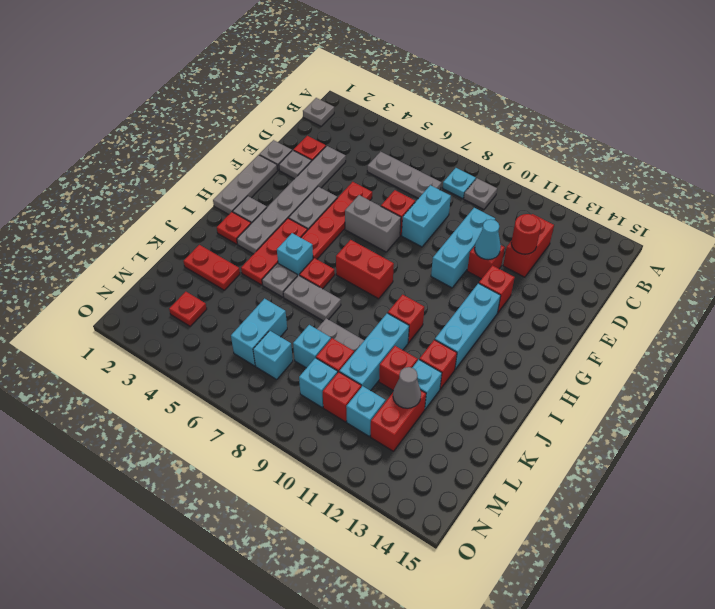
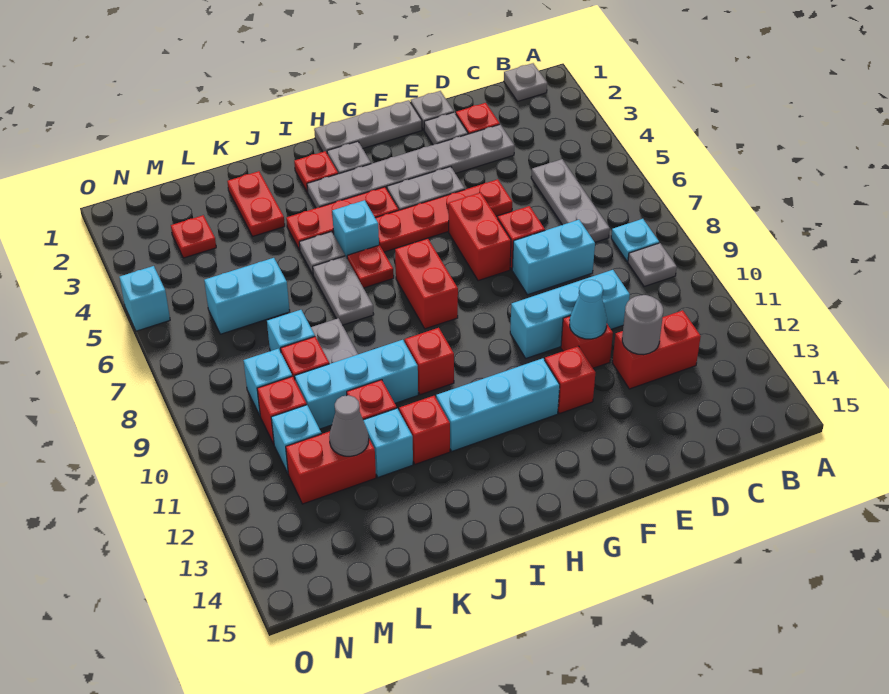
red round brick D12 level 2 -> grey round brick D12 level 2
grey brick F6:F7 level 1 -> red brick F6:F7 level 1
cyan brick M7 level 1 -> cyan brick O5 level 1

